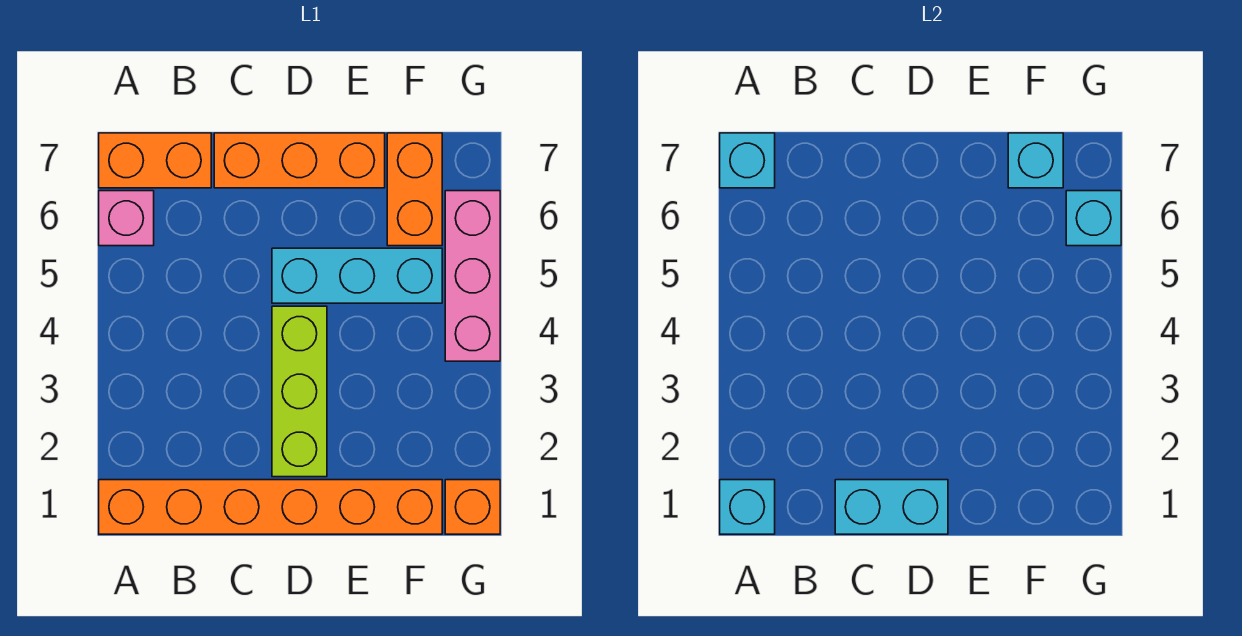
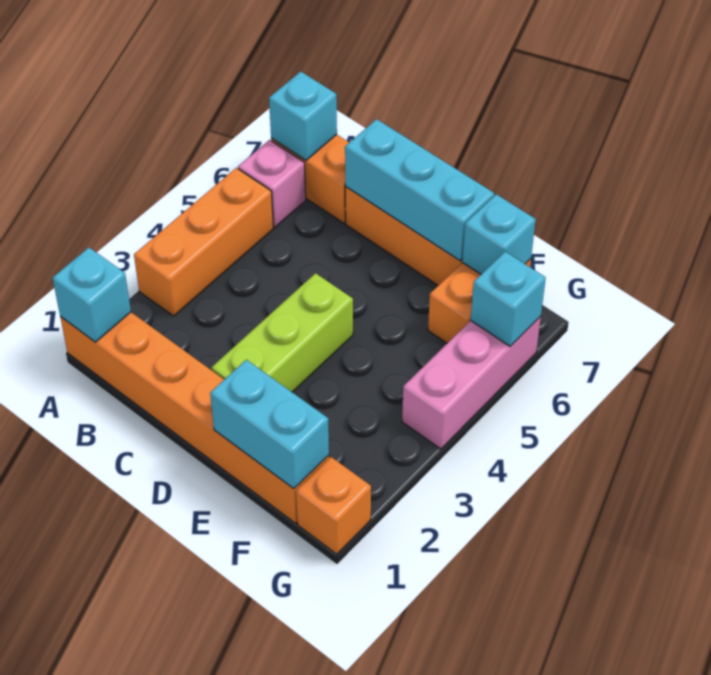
none -> orange brick A3:A5 level 1
cyan brick C1:D1 level 2 -> cyan brick E1:F1 level 2
cyan brick D5:F5 level 1 -> cyan brick C7:E7 level 2

